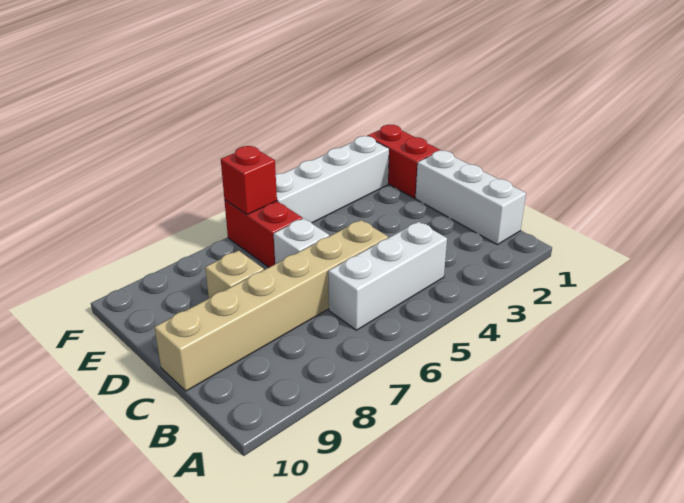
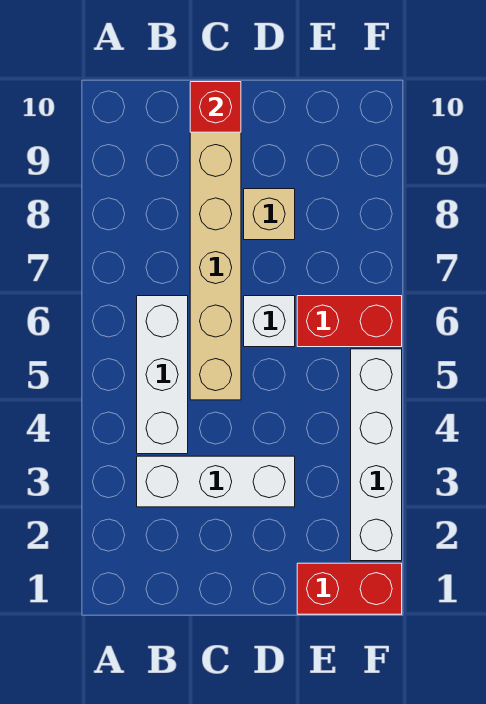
white brick B1:D1 level 1 -> white brick B3:D3 level 1
red brick F6 level 2 -> red brick C10 level 2

